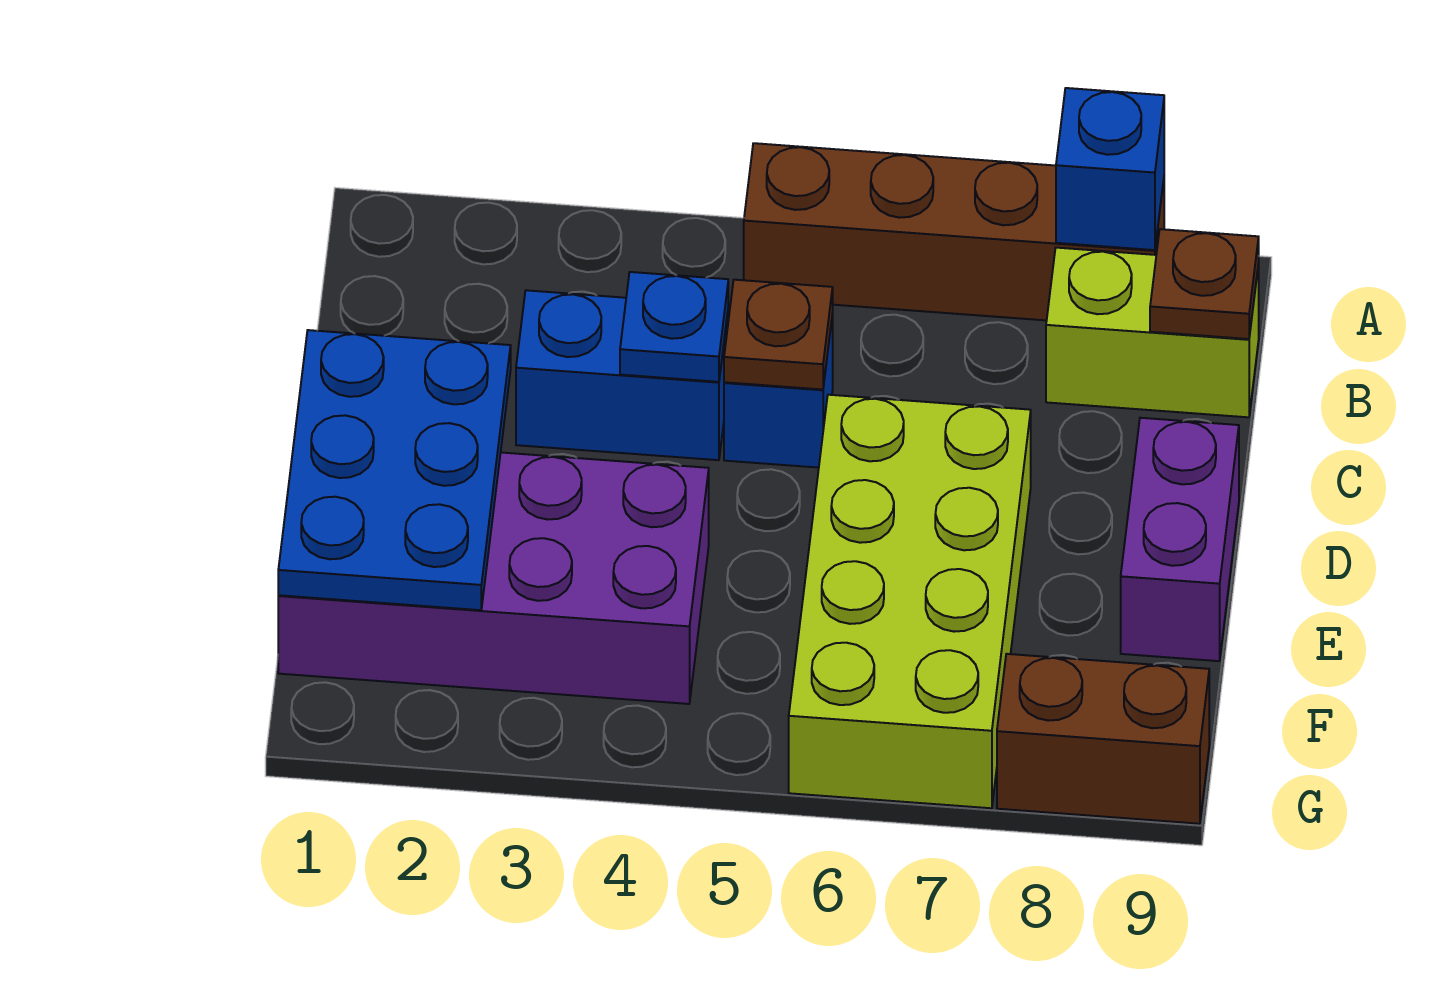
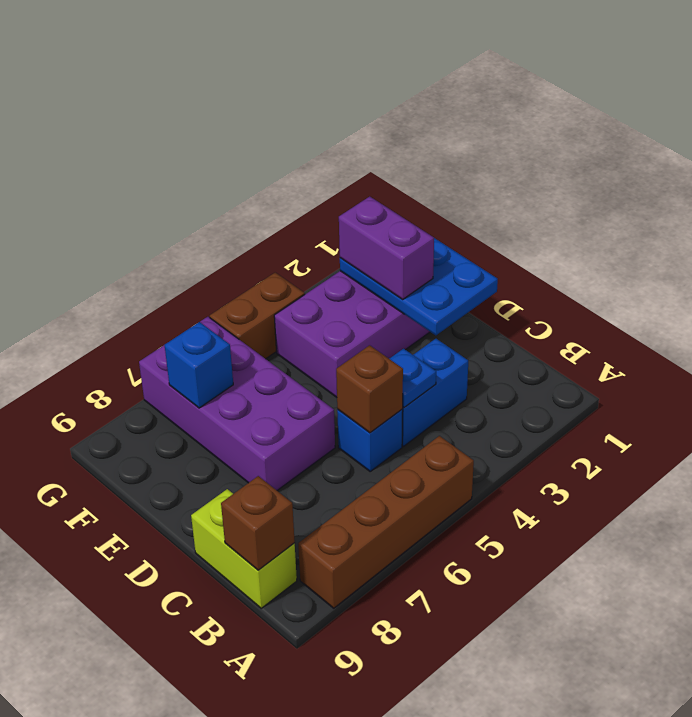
blue brick A8 level 2 -> blue brick F7 level 2
lime brick B8:B9 level 1 -> lime brick B9:C9 level 1
brown plate B9 level 2 -> brown brick B9 level 2
brown plate C5 level 2 -> brown brick C5 level 2
lime brick D6:G7 level 1 -> purple brick D6:G7 level 1
purple brick D9:E9 level 1 -> purple brick E2:F2 level 3
brown brick G8:G9 level 1 -> brown brick G4:G5 level 1

